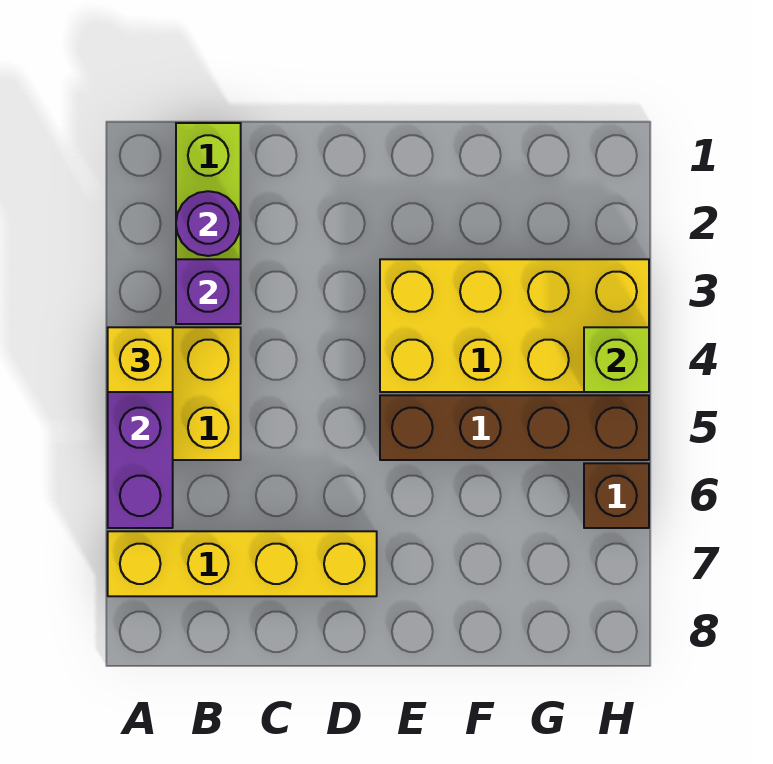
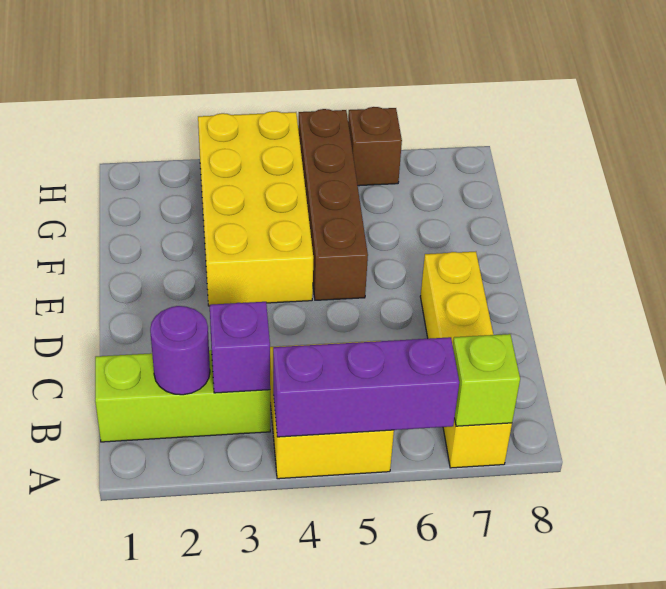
yellow brick A4 level 3 -> none
lime brick H4 level 2 -> lime brick A7 level 2

